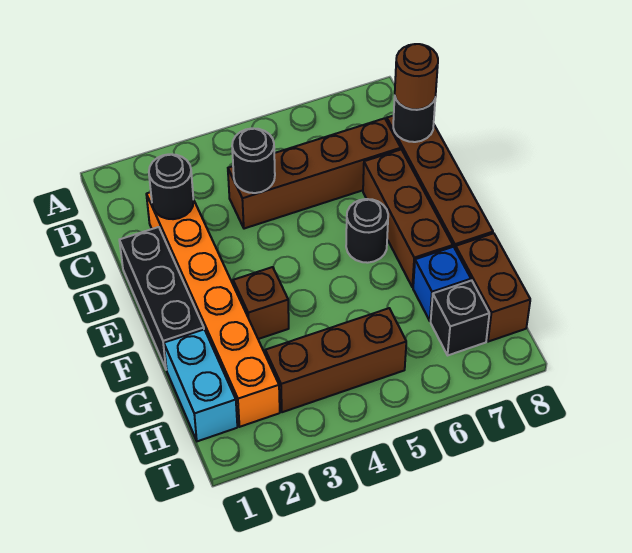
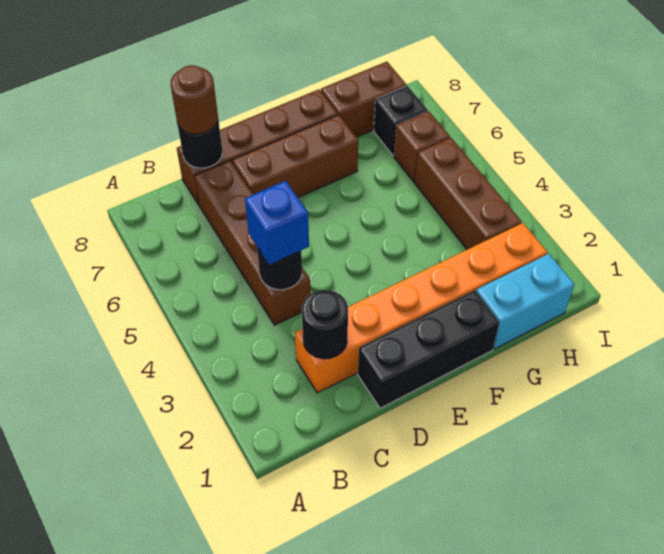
black round brick E6 level 1 -> none
brown brick F3 level 1 -> brown brick H6 level 1
blue brick G7 level 1 -> blue brick C4 level 3

